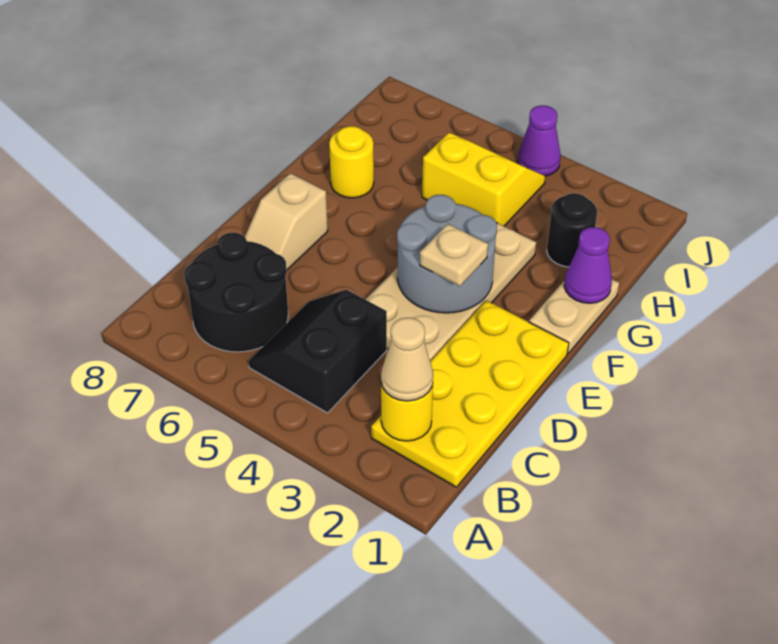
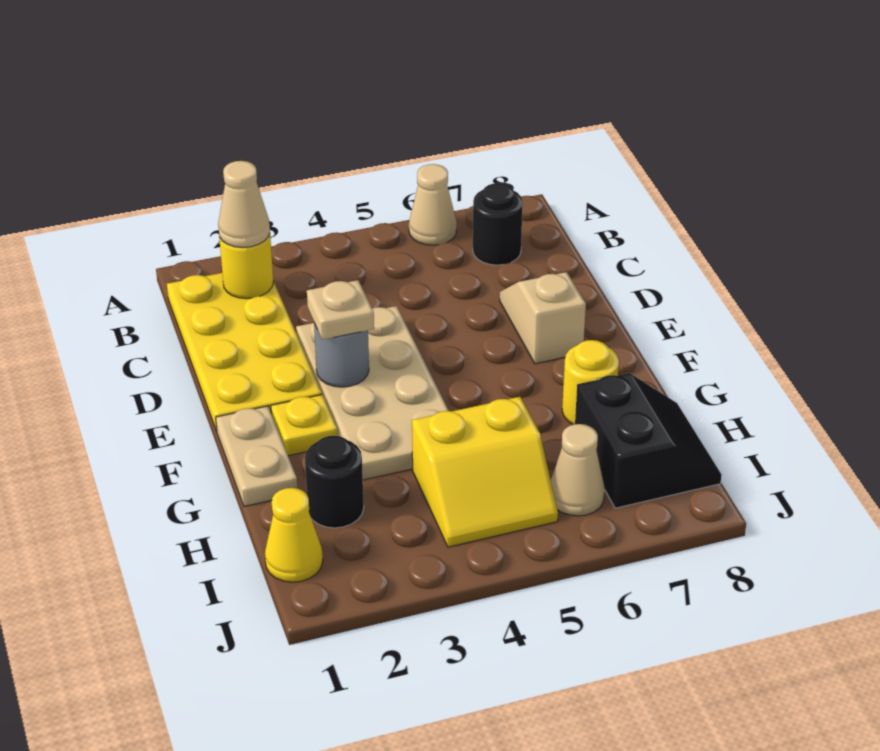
none -> tan cone A6 level 1
black slope B4:C5 level 1 top 4 -> black slope H7:I8 level 1 top 7
black round brick B6:C7 level 1 -> black round brick B7 level 1
grey round brick E3:F4 level 2 -> grey round brick E3 level 2
none -> yellow plate F2 level 1
purple cone G1 level 2 -> none
none -> yellow cone I1 level 1
none -> tan cone I6 level 1
purple cone J4 level 1 -> none

